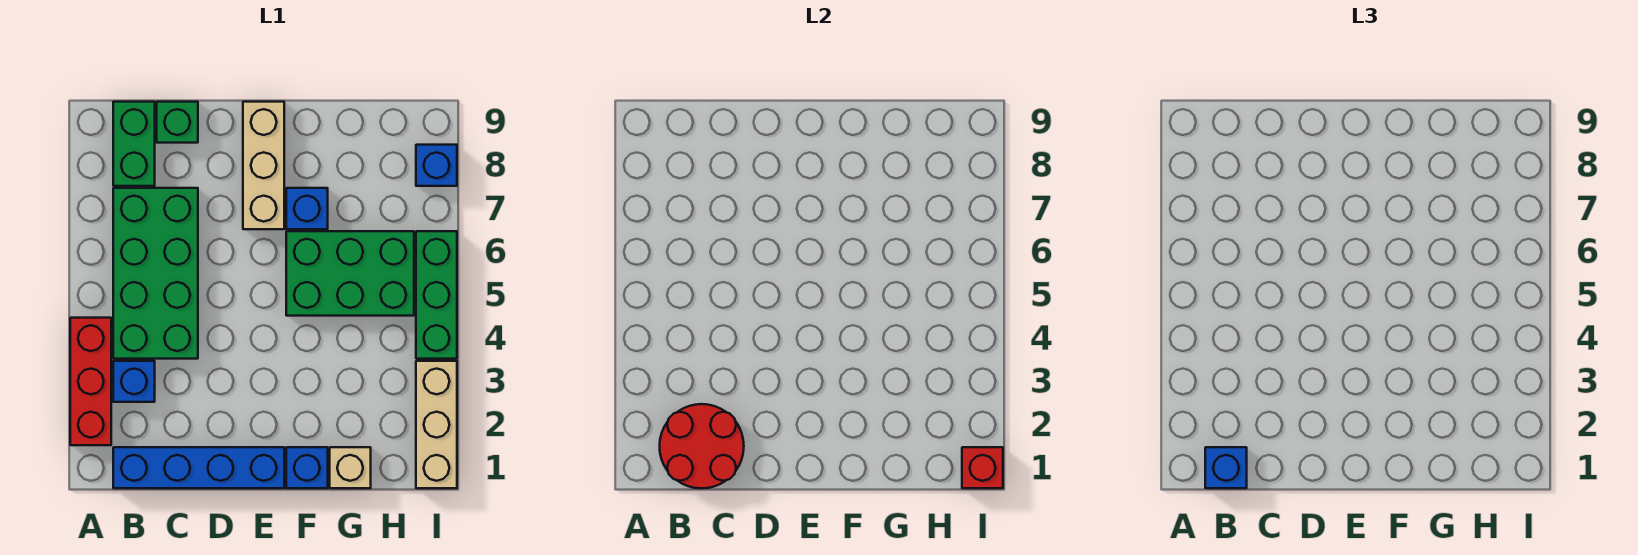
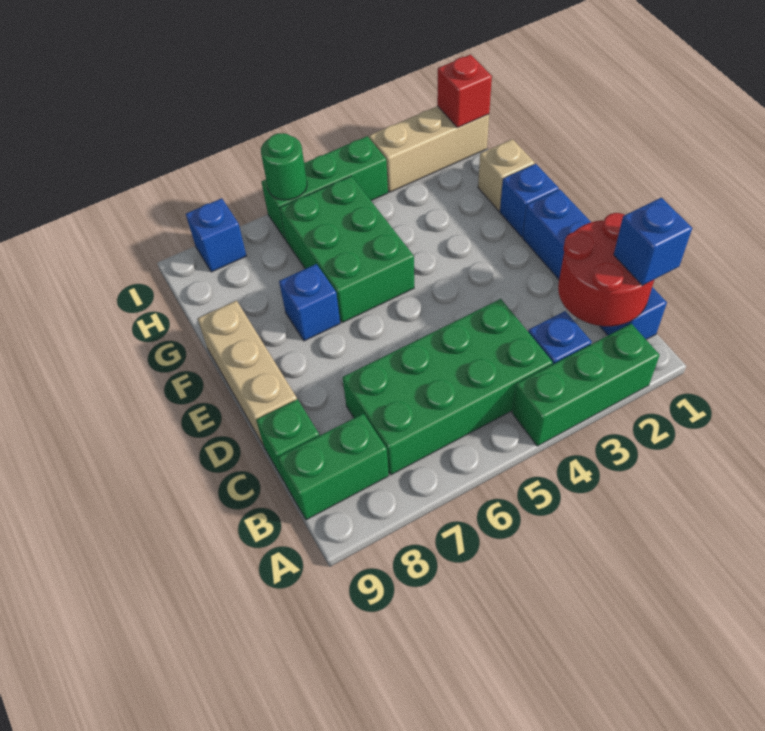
red brick A2:A4 level 1 -> green brick A2:A4 level 1
tan brick E7:E9 level 1 -> tan brick D9:F9 level 1
none -> green round brick I6 level 2

